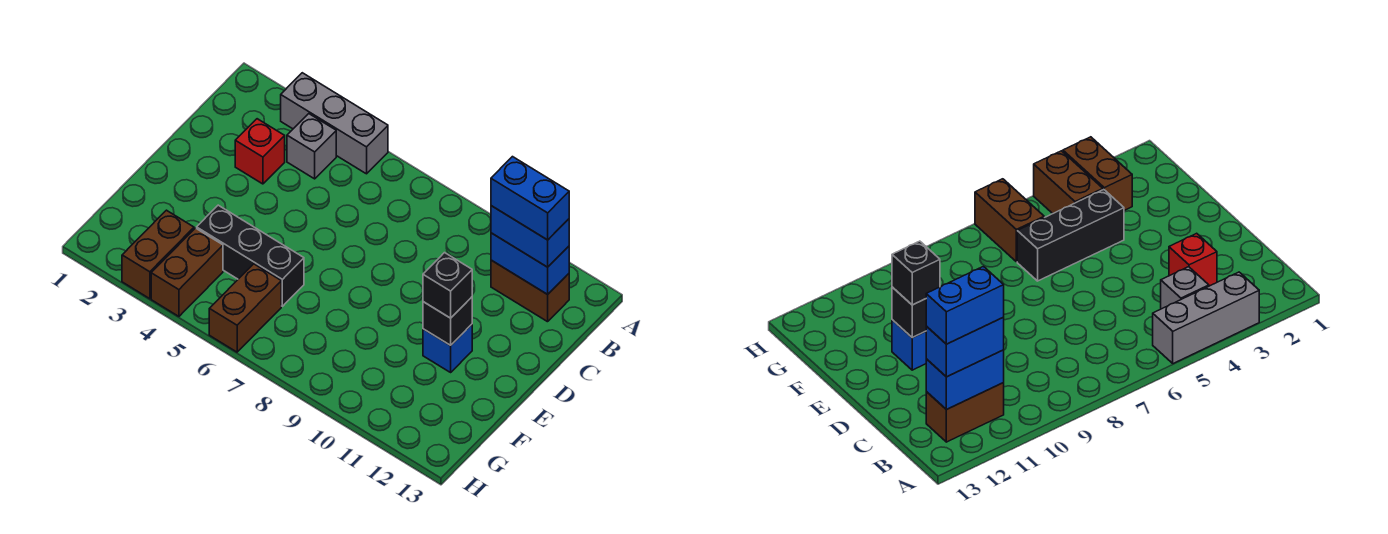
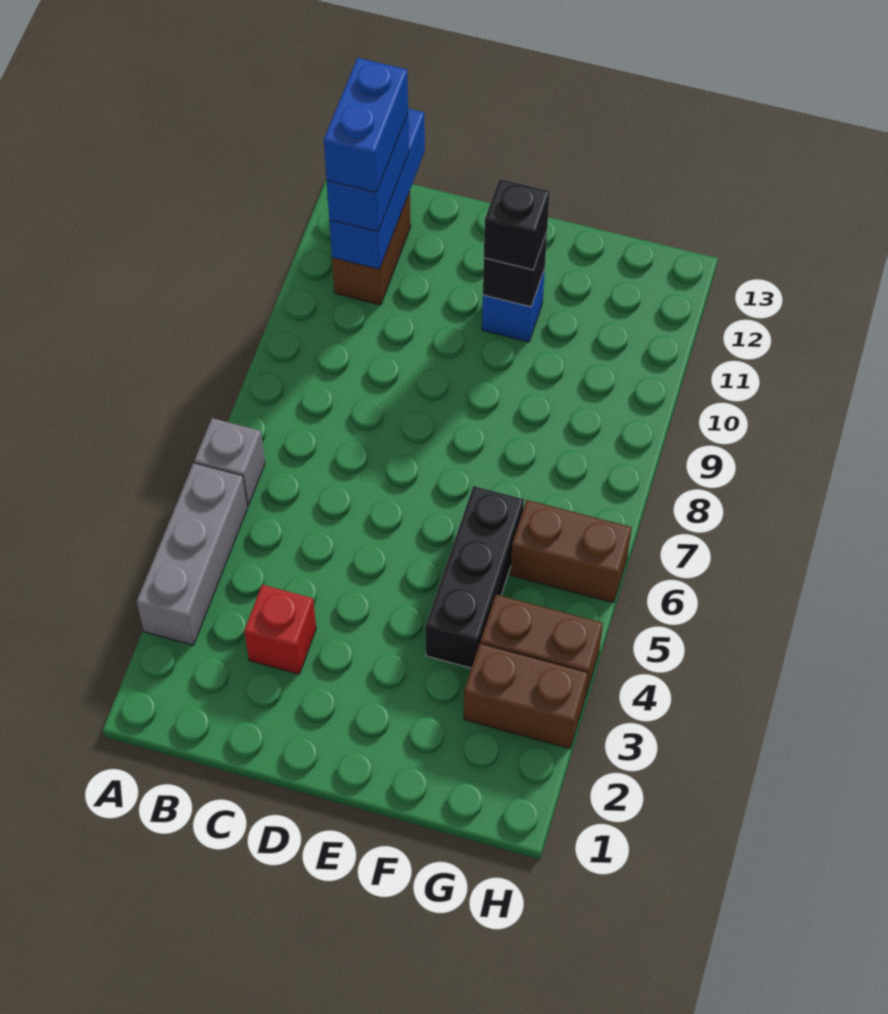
grey brick B4 level 1 -> grey brick A6 level 1
blue brick B11:B12 level 2 -> blue brick B11:B13 level 2

